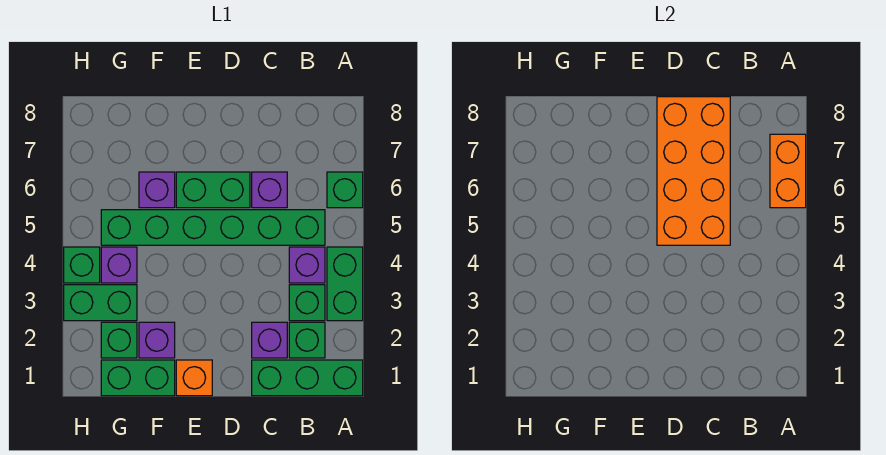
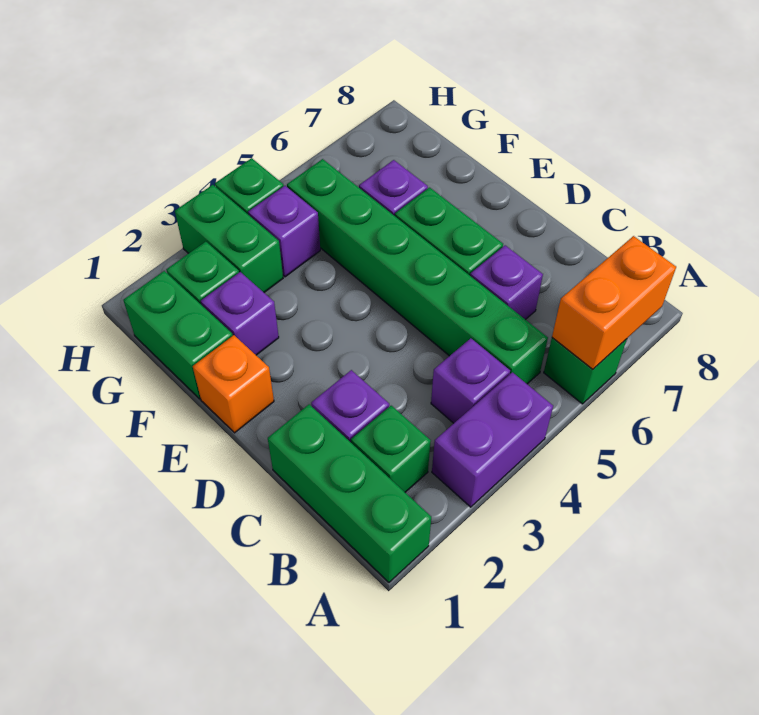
green brick A3:A4 level 1 -> purple brick A3:A4 level 1
green brick B3 level 1 -> none
orange brick C5:D8 level 2 -> none

